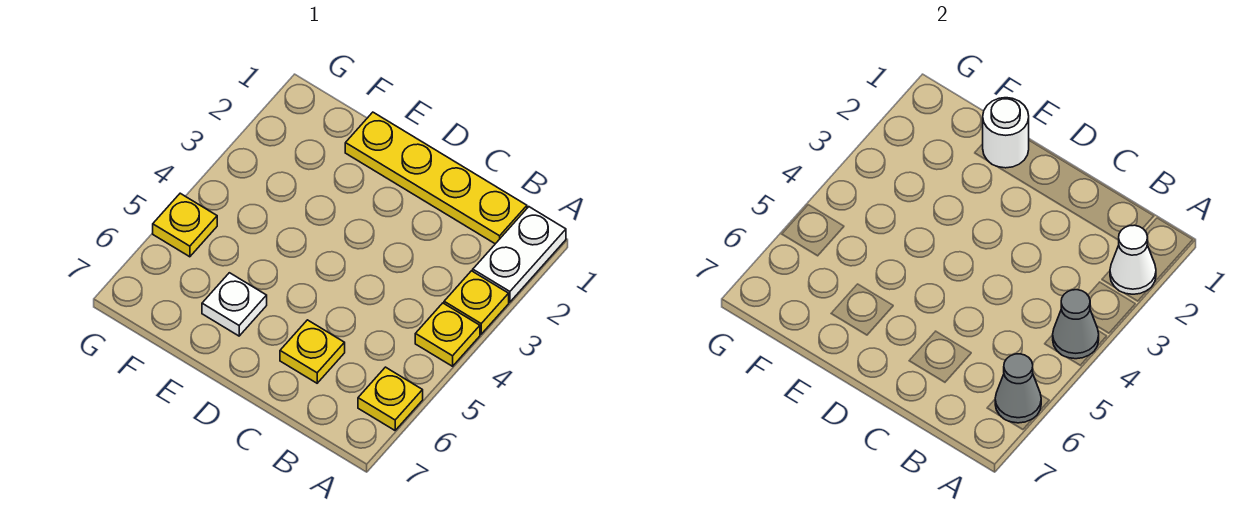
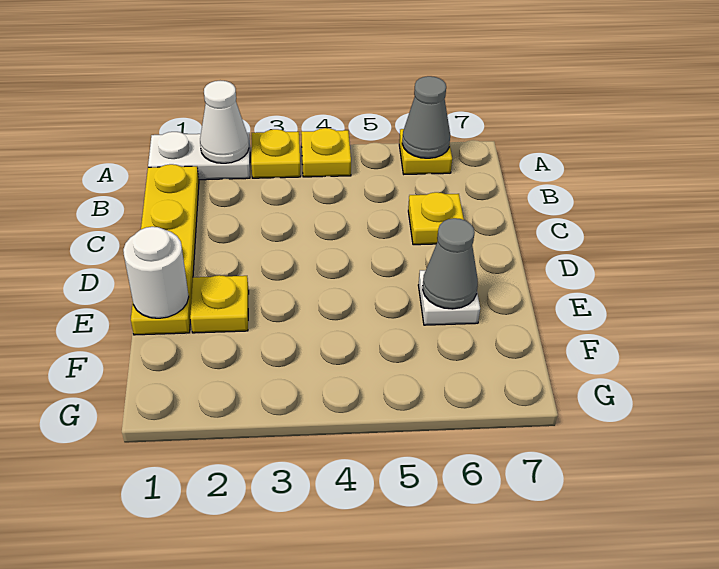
grey cone A4 level 2 -> grey cone E6 level 2
yellow plate G5 level 1 -> yellow plate E2 level 1

